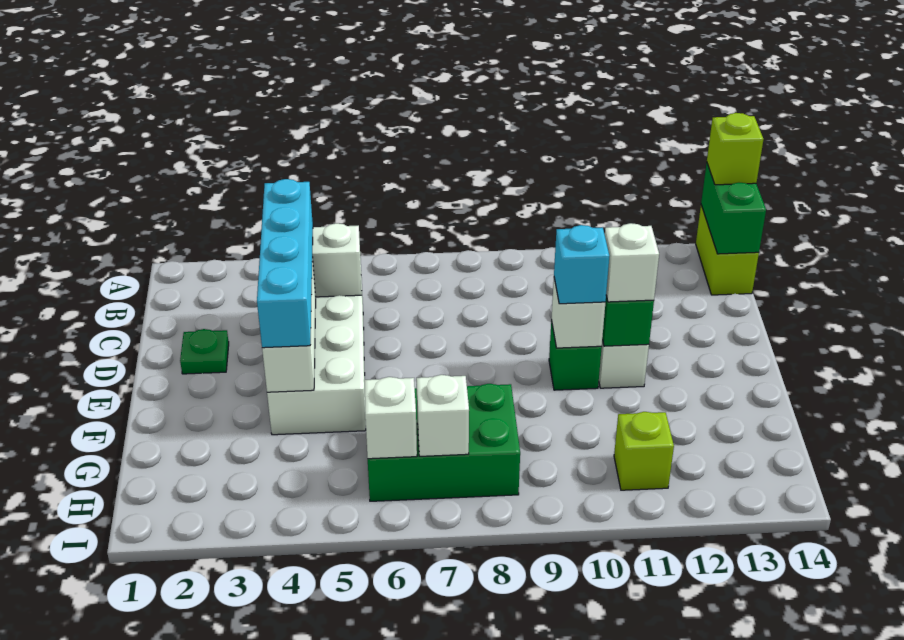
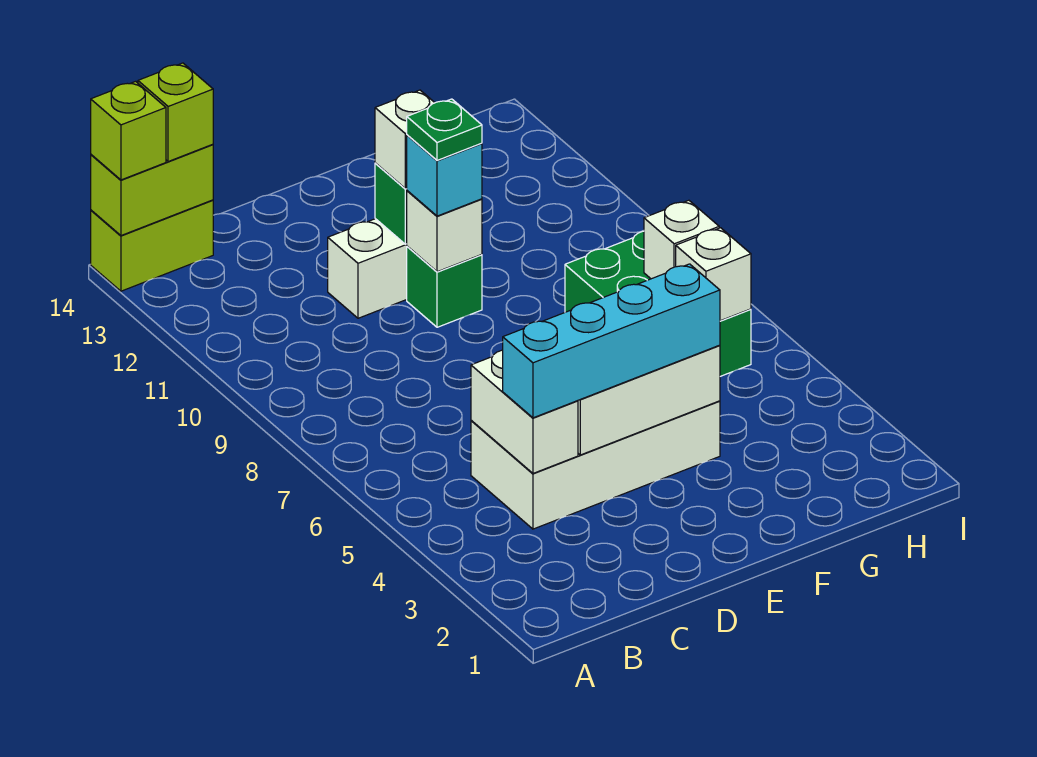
green brick A14:B14 level 2 -> lime brick A14:B14 level 2
green plate D2 level 1 -> green plate E10 level 4
lime brick H11 level 1 -> lime brick B14 level 3

